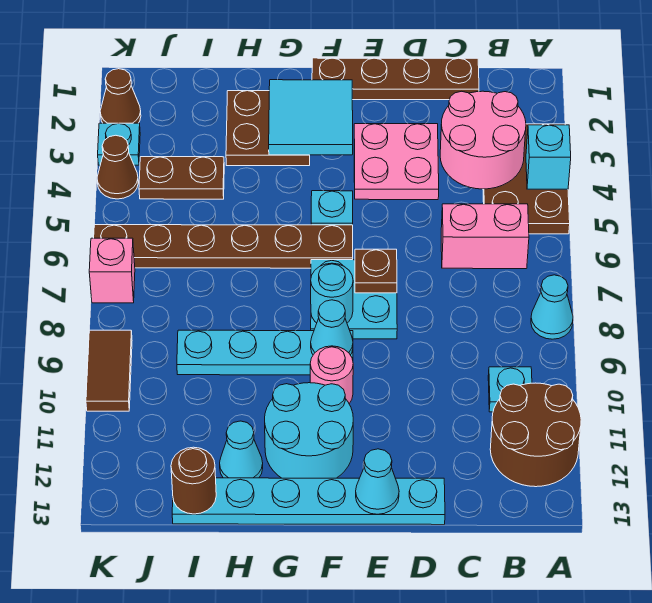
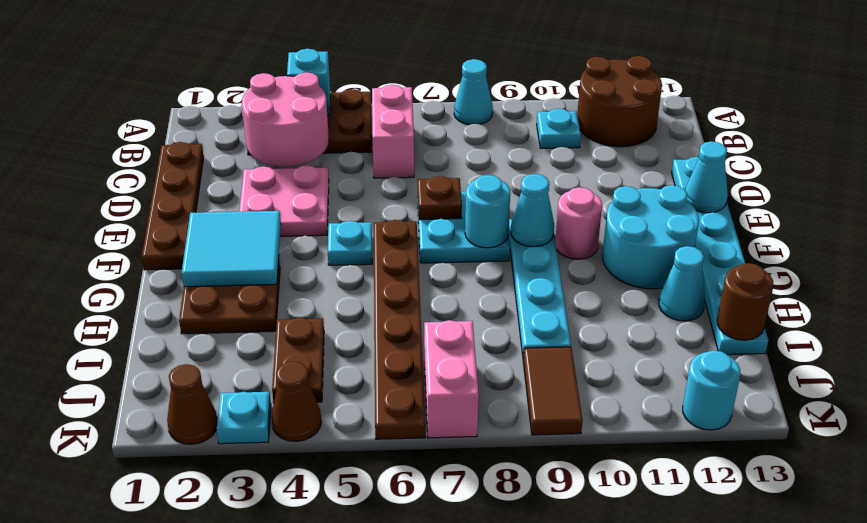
pink brick K7 level 1 -> pink brick J7:K7 level 1
brown tile K9:K10 level 1 -> brown tile J9:K9 level 1
none -> cyan round brick K12 level 1

